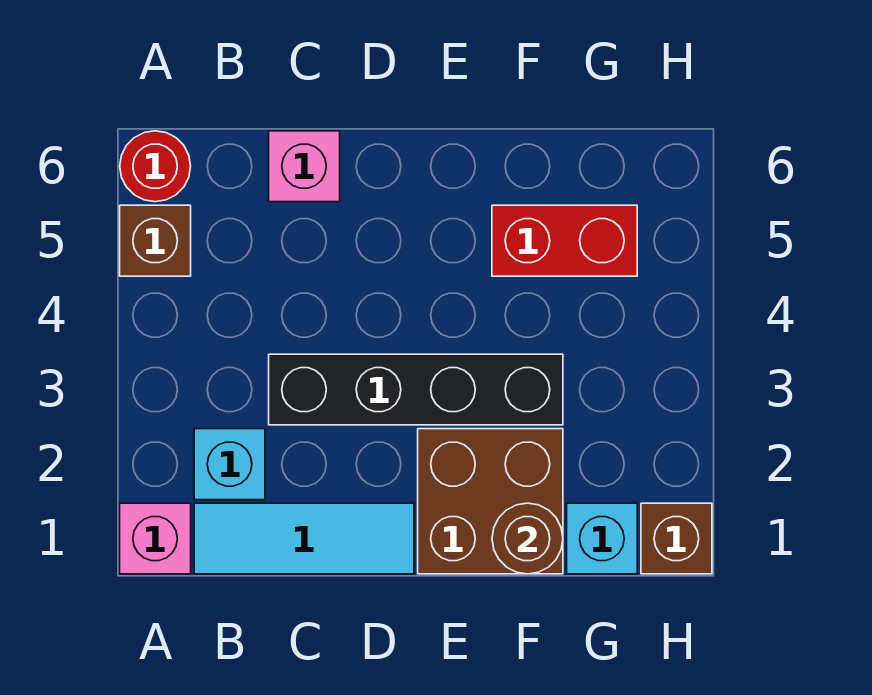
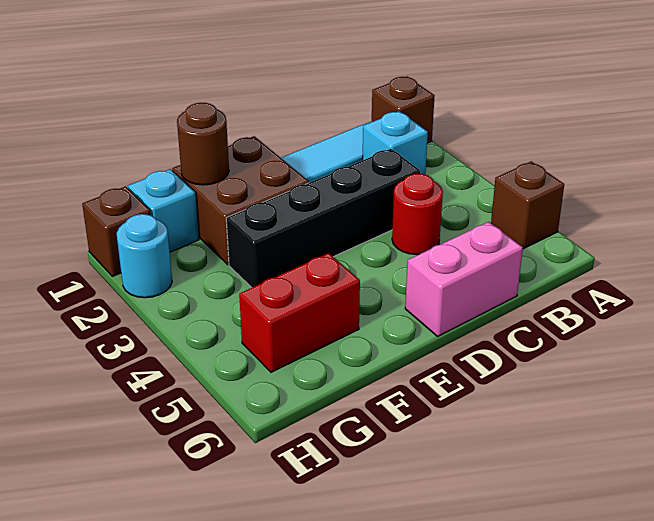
pink brick A1 level 1 -> brown brick A1 level 1
red round brick A6 level 1 -> red round brick C4 level 1
pink brick C6 level 1 -> pink brick C6:D6 level 1
none -> cyan round brick H2 level 1

